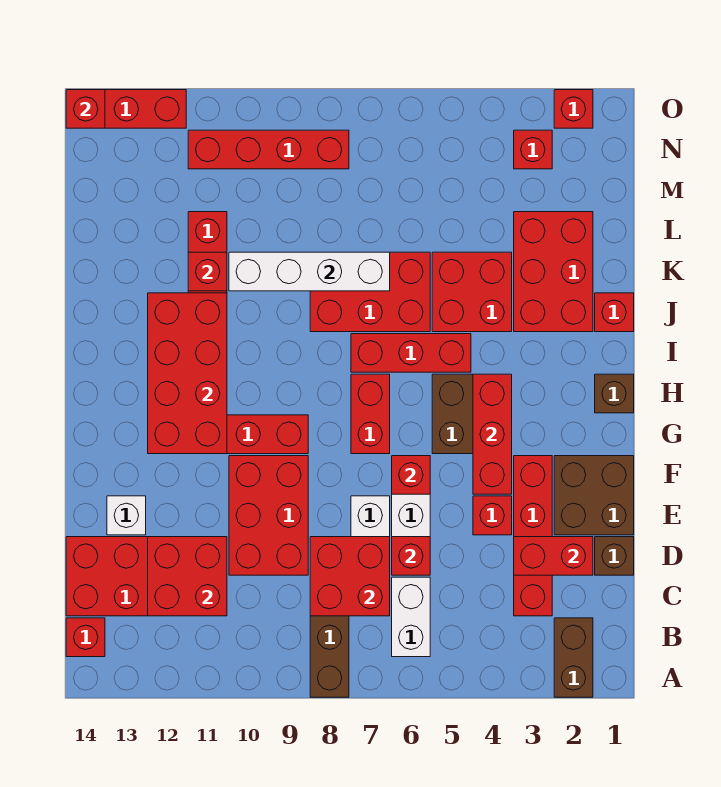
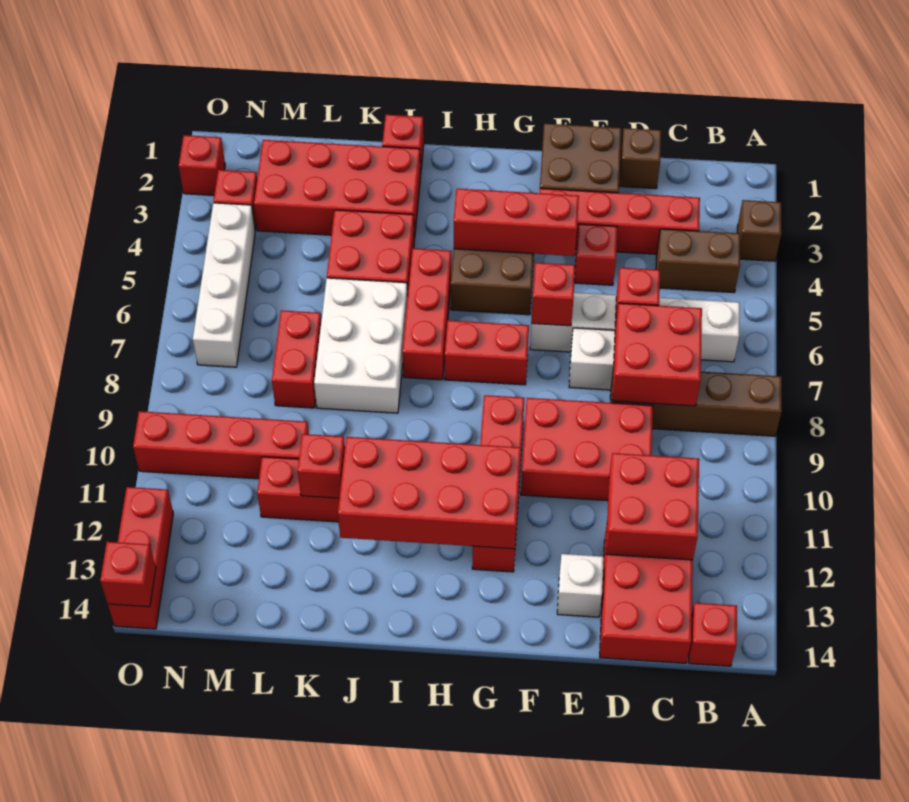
brown brick A2:B2 level 1 -> brown brick B4:C4 level 1
red brick D2:D3 level 2 -> red brick L7:L8 level 1
brown brick H1 level 1 -> brown brick A3 level 1
red brick J2:L3 level 1 -> red brick J2:M3 level 1
red brick J6:K8 level 1 -> white brick J6:K8 level 1
white brick K7:K10 level 2 -> white brick N4:N7 level 1
red brick N8:N11 level 1 -> red brick L10:O10 level 1

